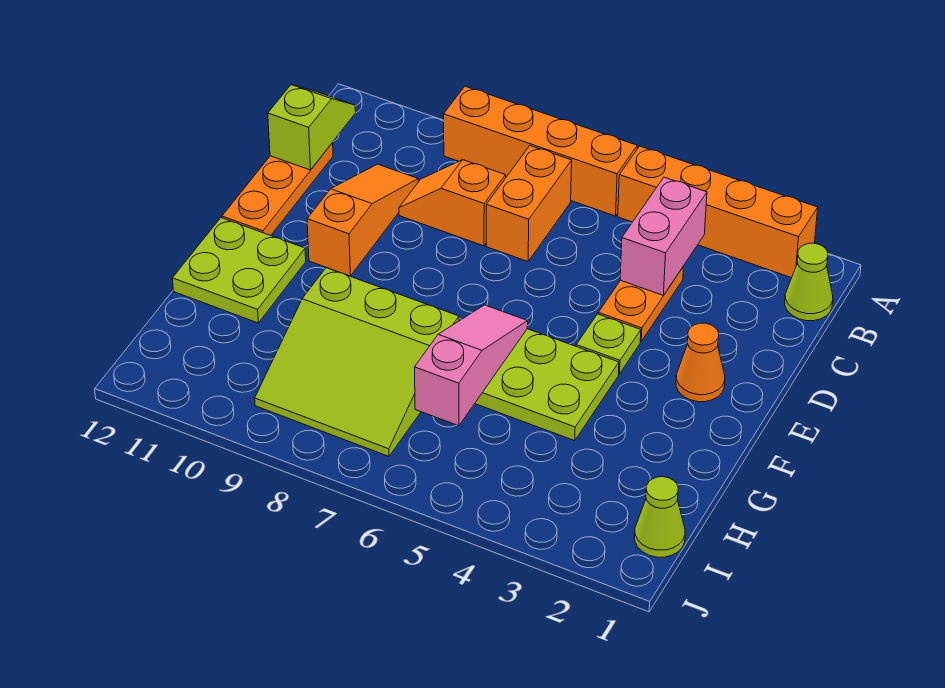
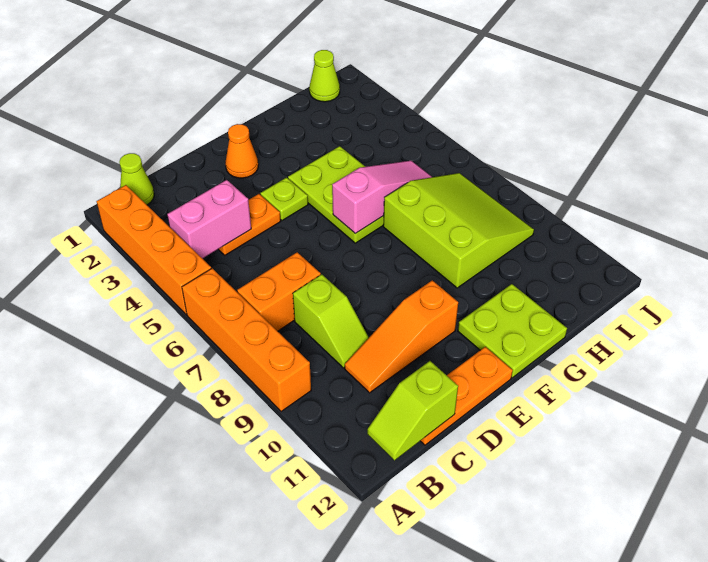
orange slope C8:C9 level 1 top 8 -> lime slope C8:C9 level 1 top 8
pink slope F6:H6 level 2 top H -> pink slope F6:H6 level 2 top F

